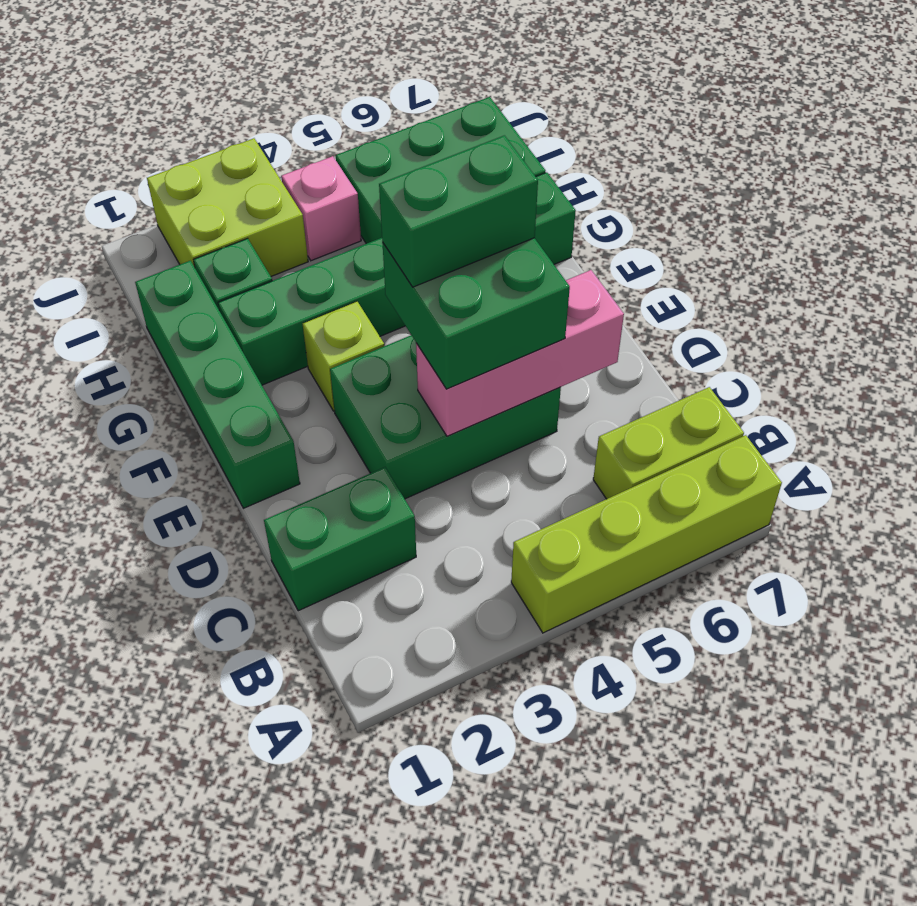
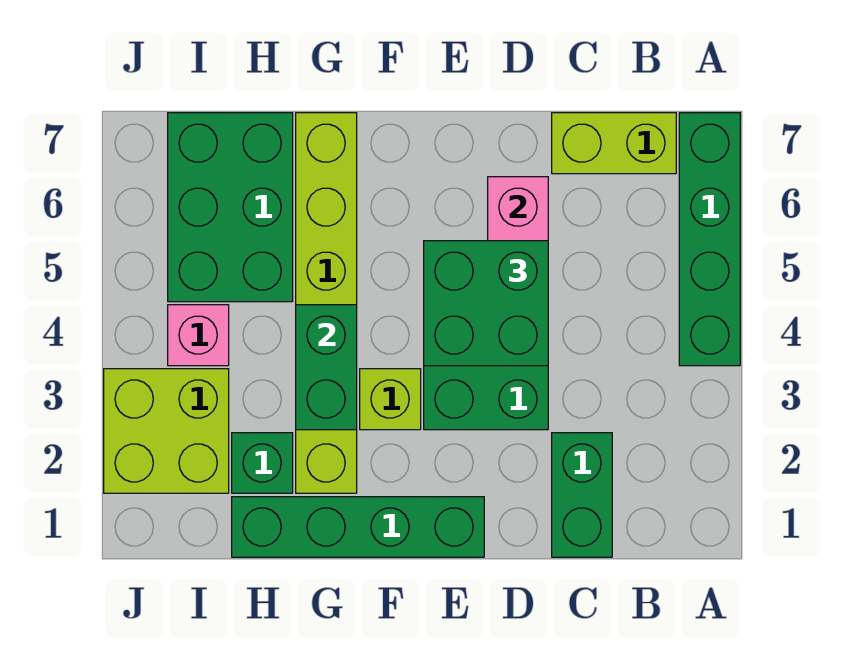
lime brick A4:A7 level 1 -> green brick A4:A7 level 1
lime brick B6:B7 level 1 -> lime brick B7:C7 level 1
green brick E4:E5 level 4 -> green brick G3:G4 level 2
green brick G2:G7 level 1 -> lime brick G2:G7 level 1

